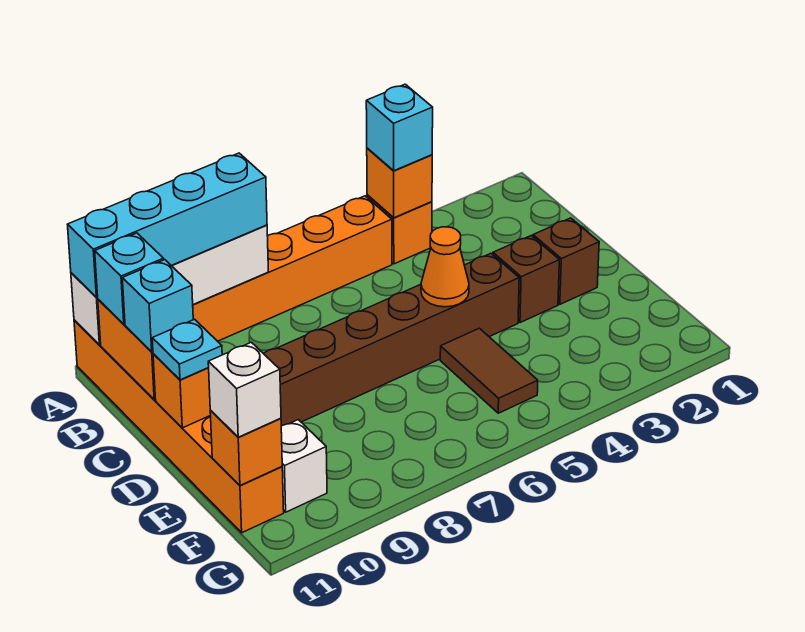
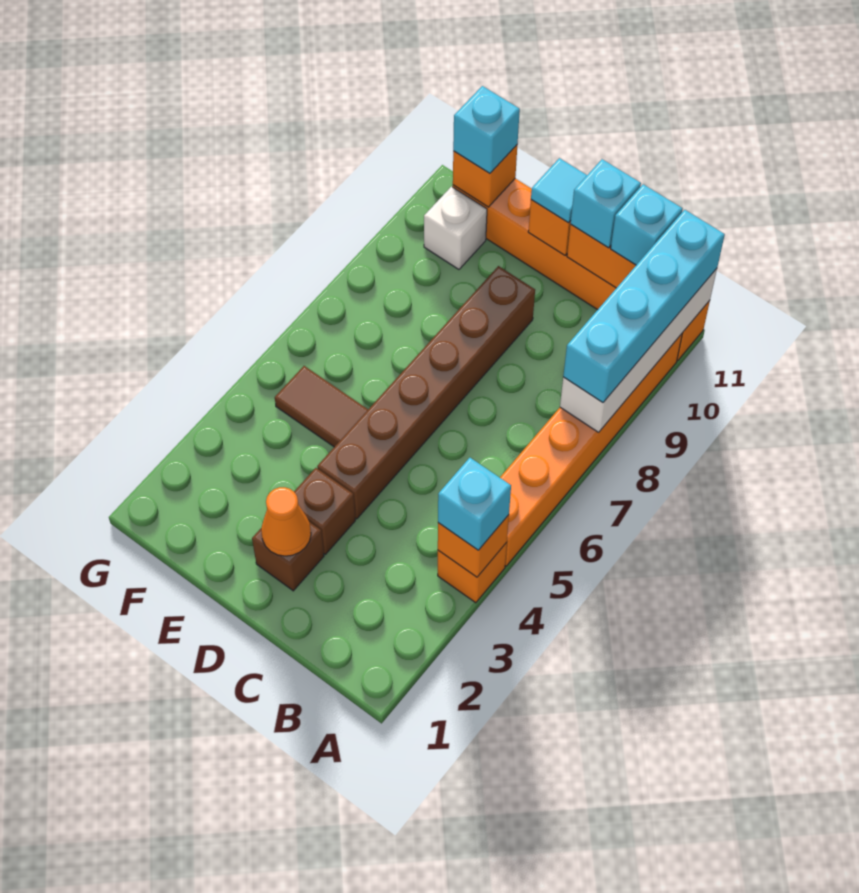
orange cone D5 level 2 -> orange cone D2 level 2
cyan plate D11 level 3 -> cyan tile D11 level 3
white brick F11 level 3 -> cyan brick F11 level 3

